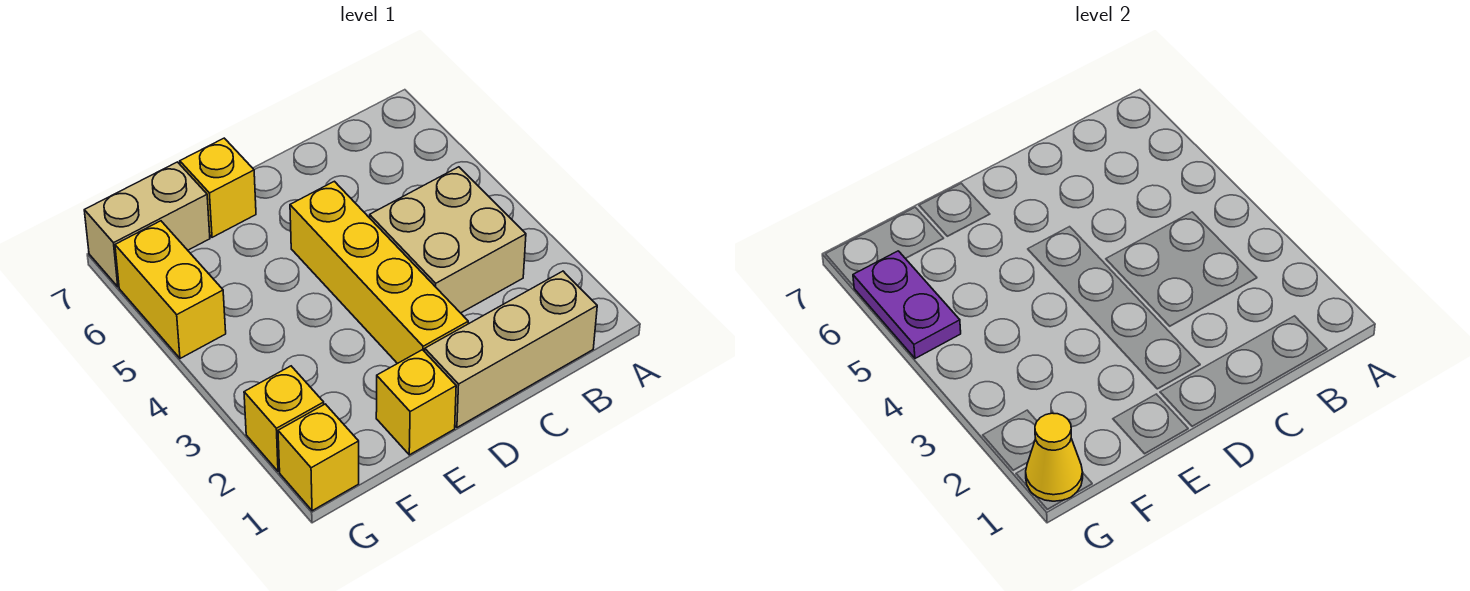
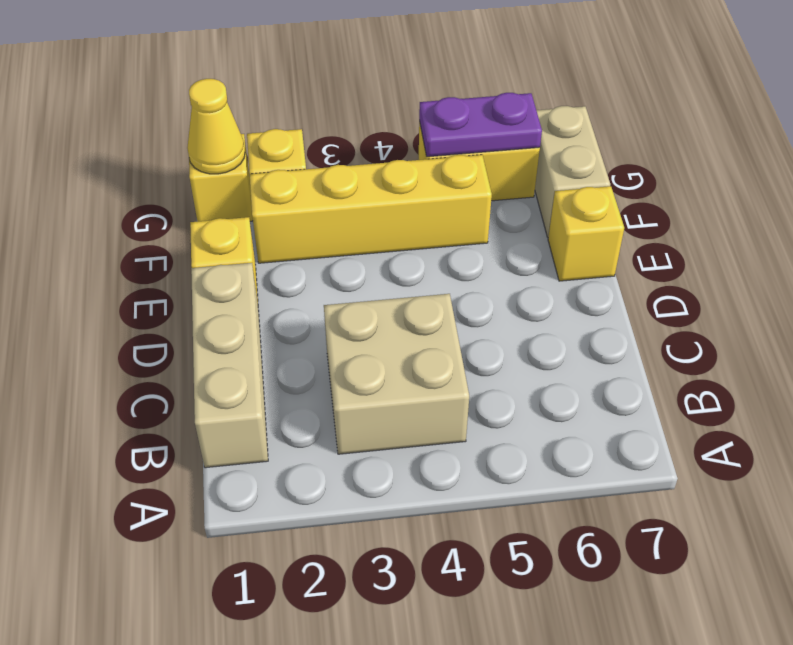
yellow brick D2:D5 level 1 -> yellow brick F2:F5 level 1

